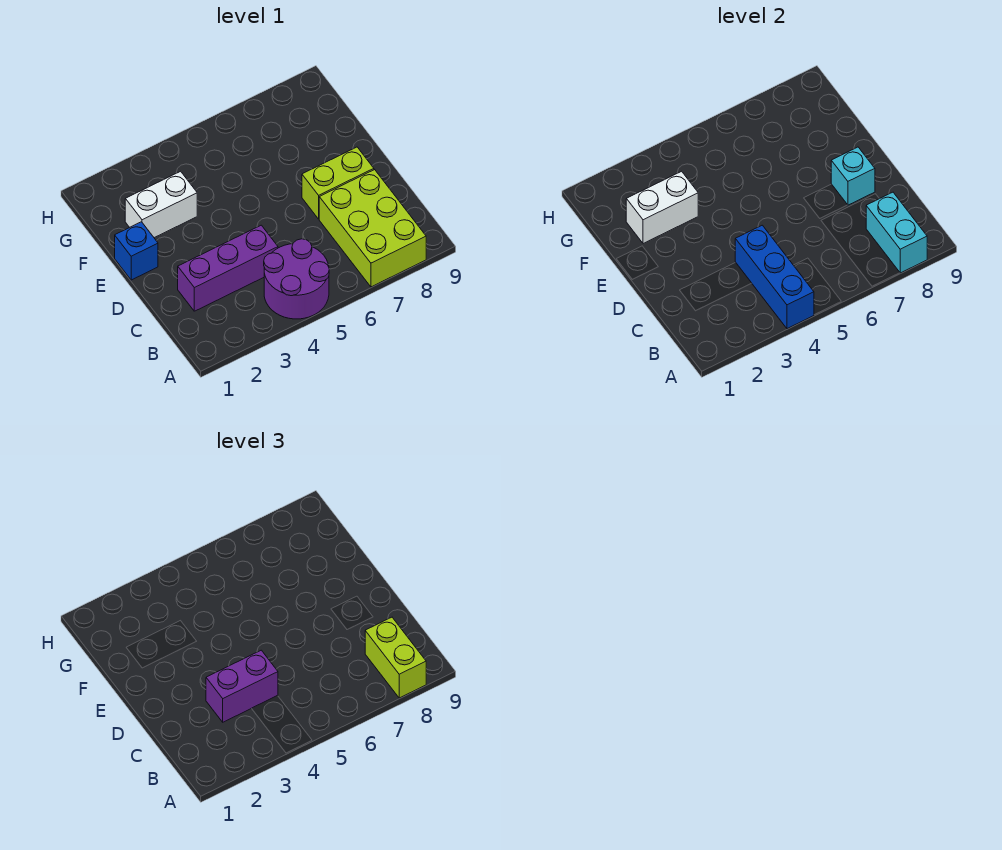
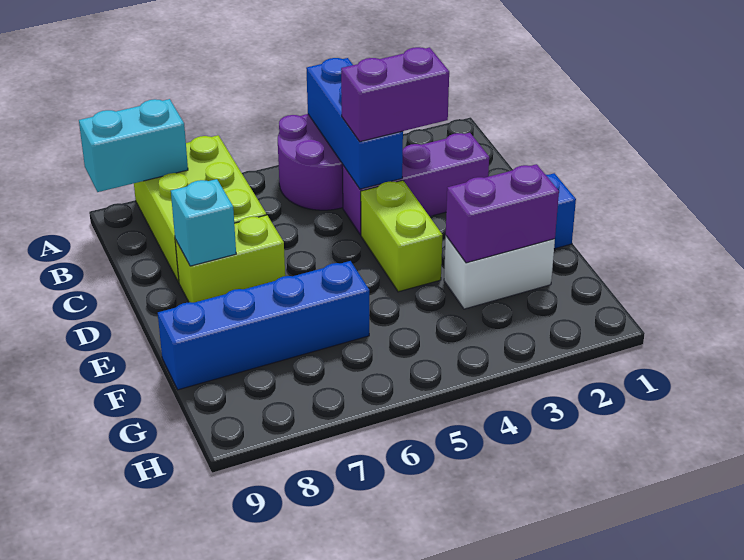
cyan brick A8:B8 level 2 -> cyan brick A8:A9 level 2
lime brick A8:B8 level 3 -> lime brick D4:E4 level 1
white brick F2:F3 level 2 -> purple brick F2:F3 level 2
none -> blue brick F6:F9 level 1

